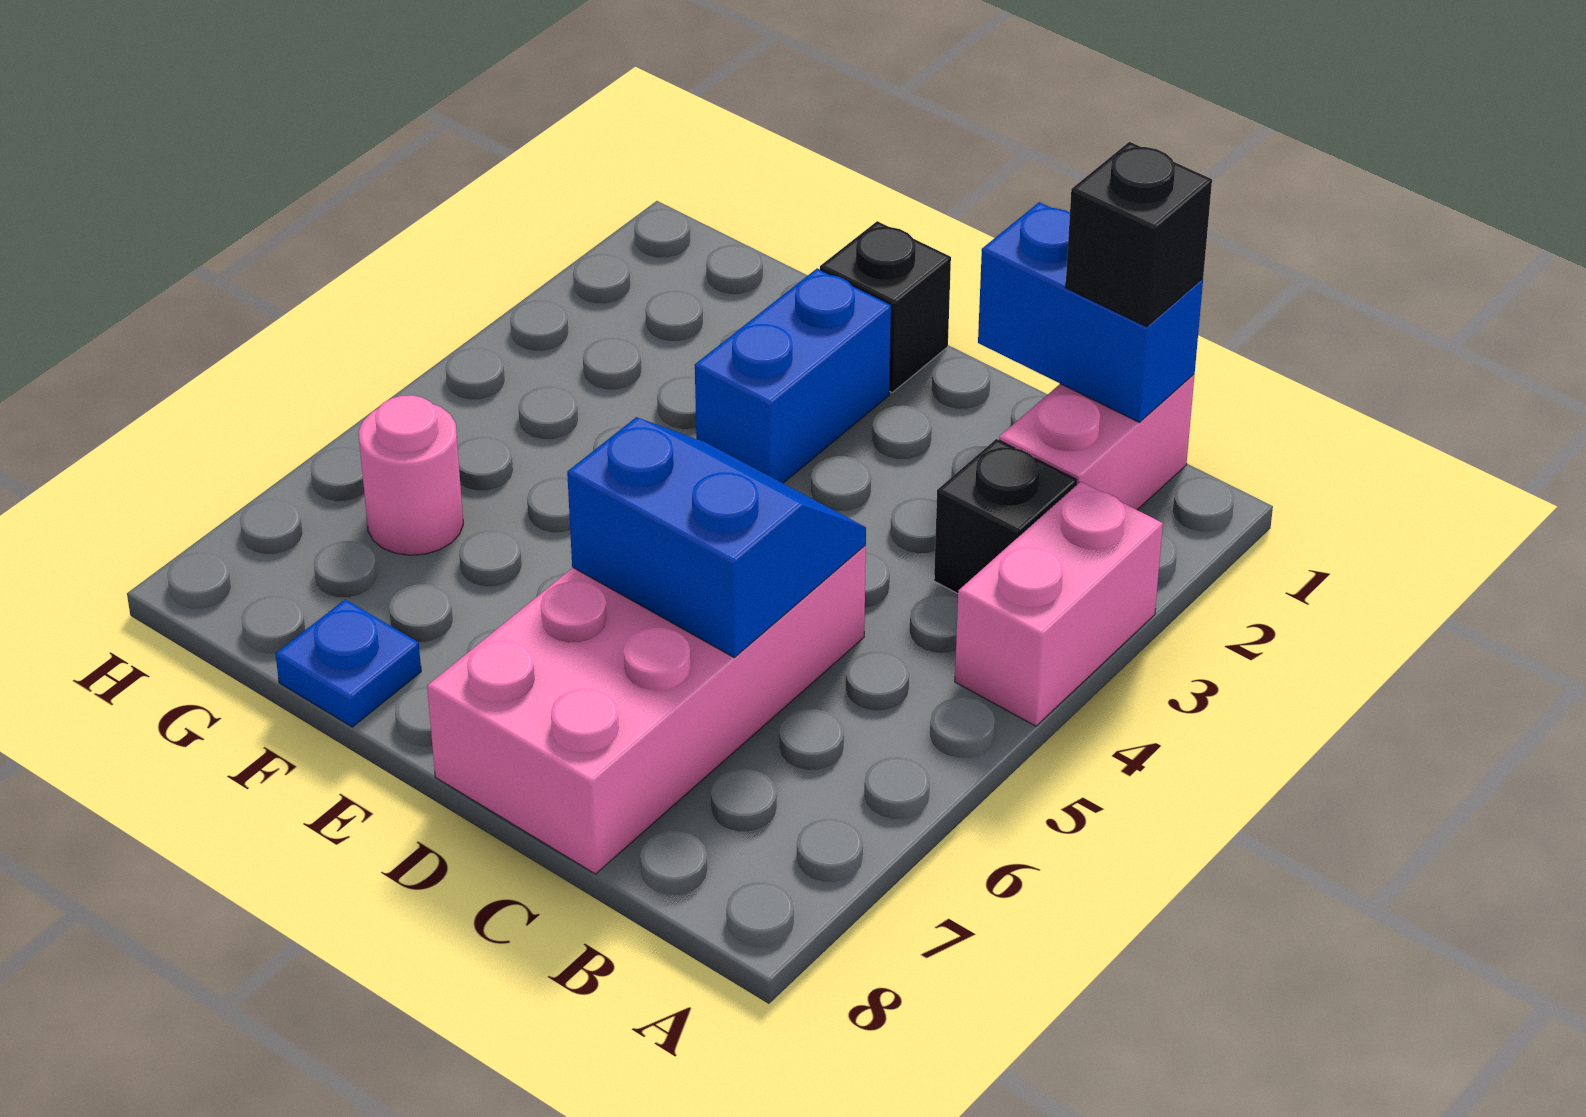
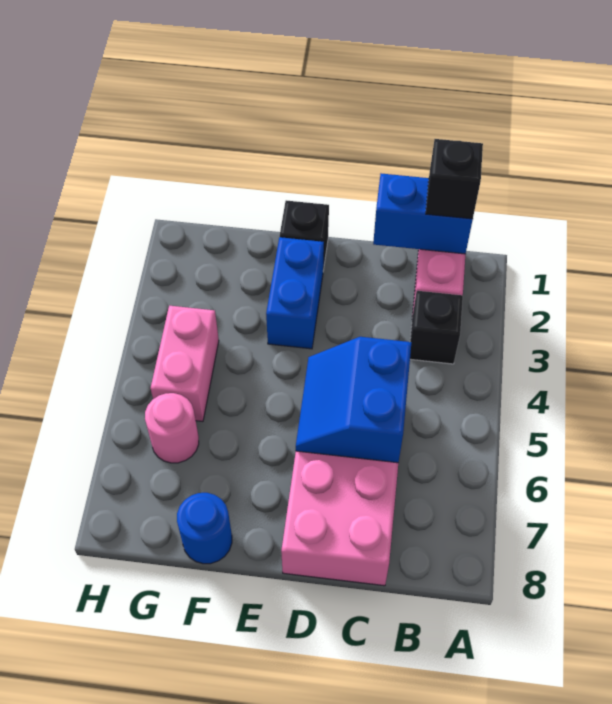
pink brick A3:A4 level 1 -> pink brick G4:G5 level 1
blue slope C5:D6 level 2 top 6 -> blue slope C5:D6 level 2 top C
blue plate F8 level 1 -> blue round brick F8 level 1

